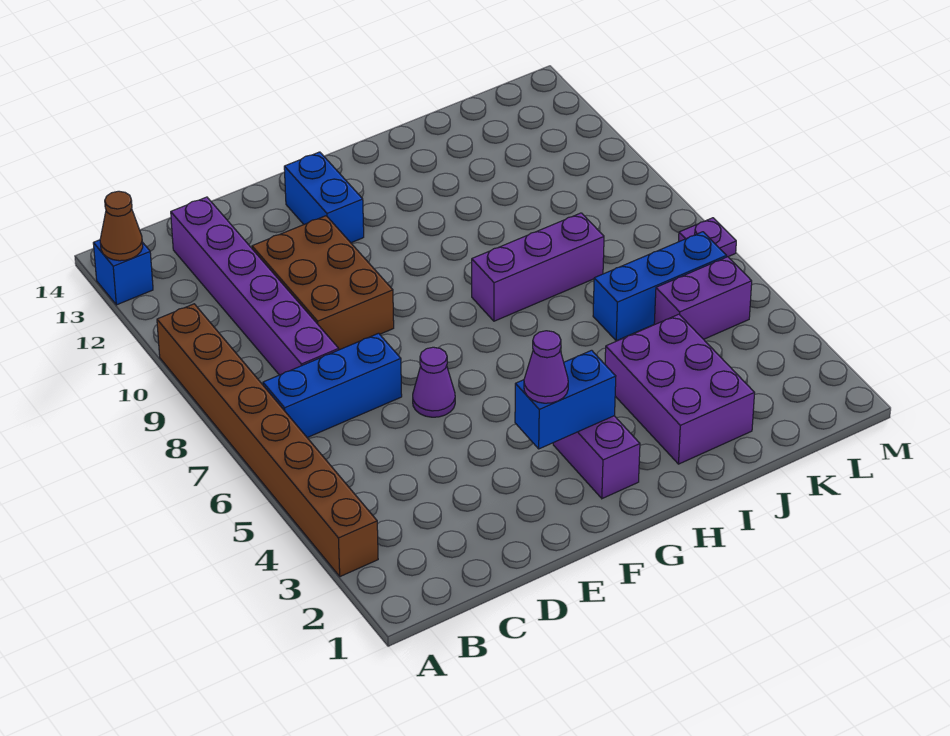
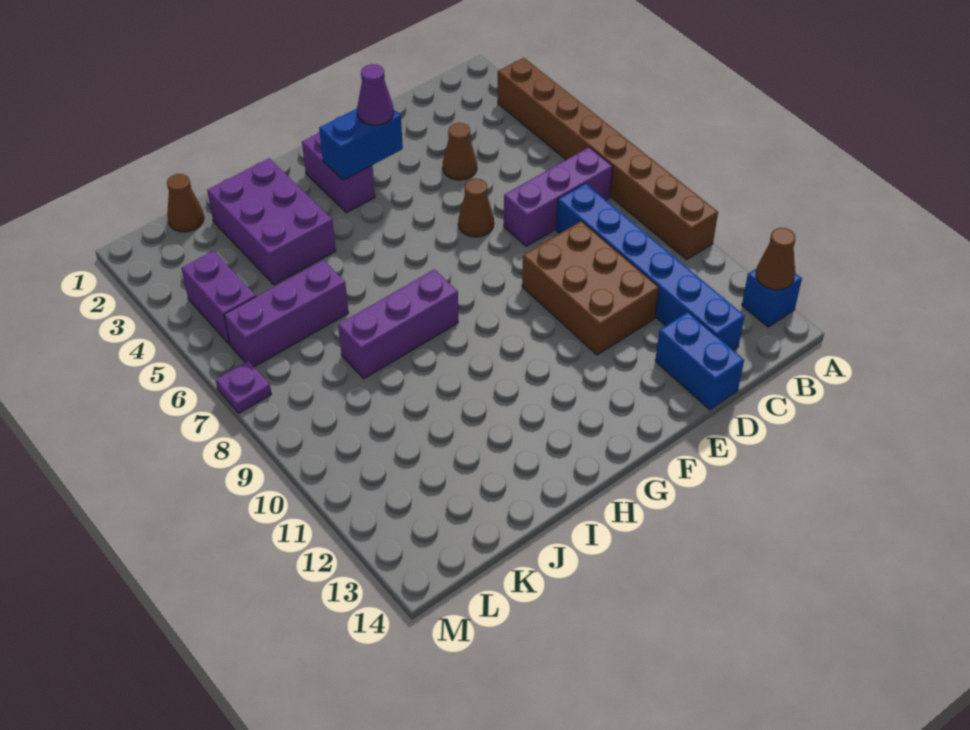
blue brick B7:D7 level 1 -> purple brick B7:D7 level 1
purple brick C8:C13 level 1 -> blue brick C8:C13 level 1
none -> brown cone D4 level 1
purple cone E6 level 1 -> brown cone E6 level 1
blue brick F12:F13 level 1 -> blue brick D13:D14 level 1
blue brick J6:L6 level 1 -> purple brick J6:L6 level 1
none -> brown cone K1 level 1
purple brick K5:L5 level 1 -> purple brick L4:L5 level 1

